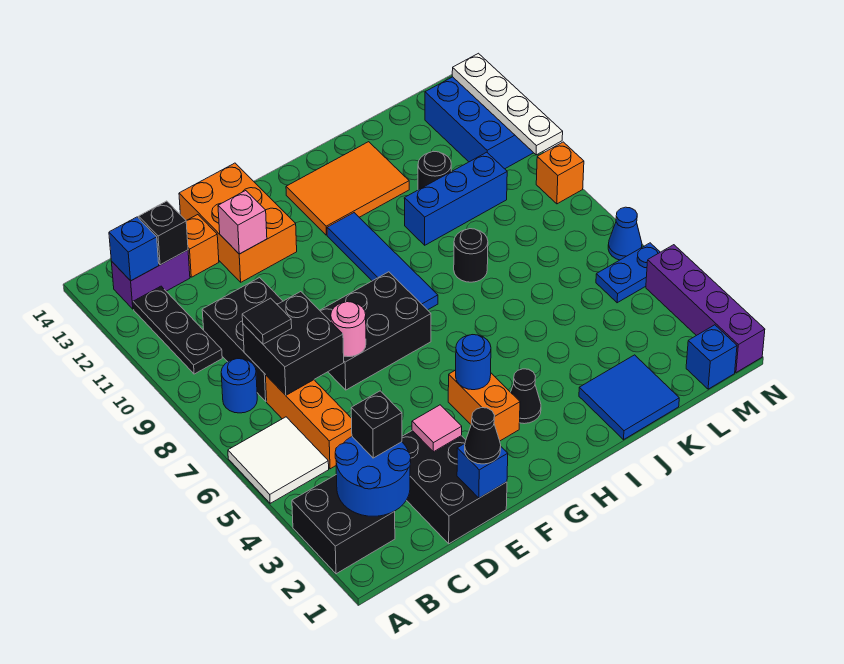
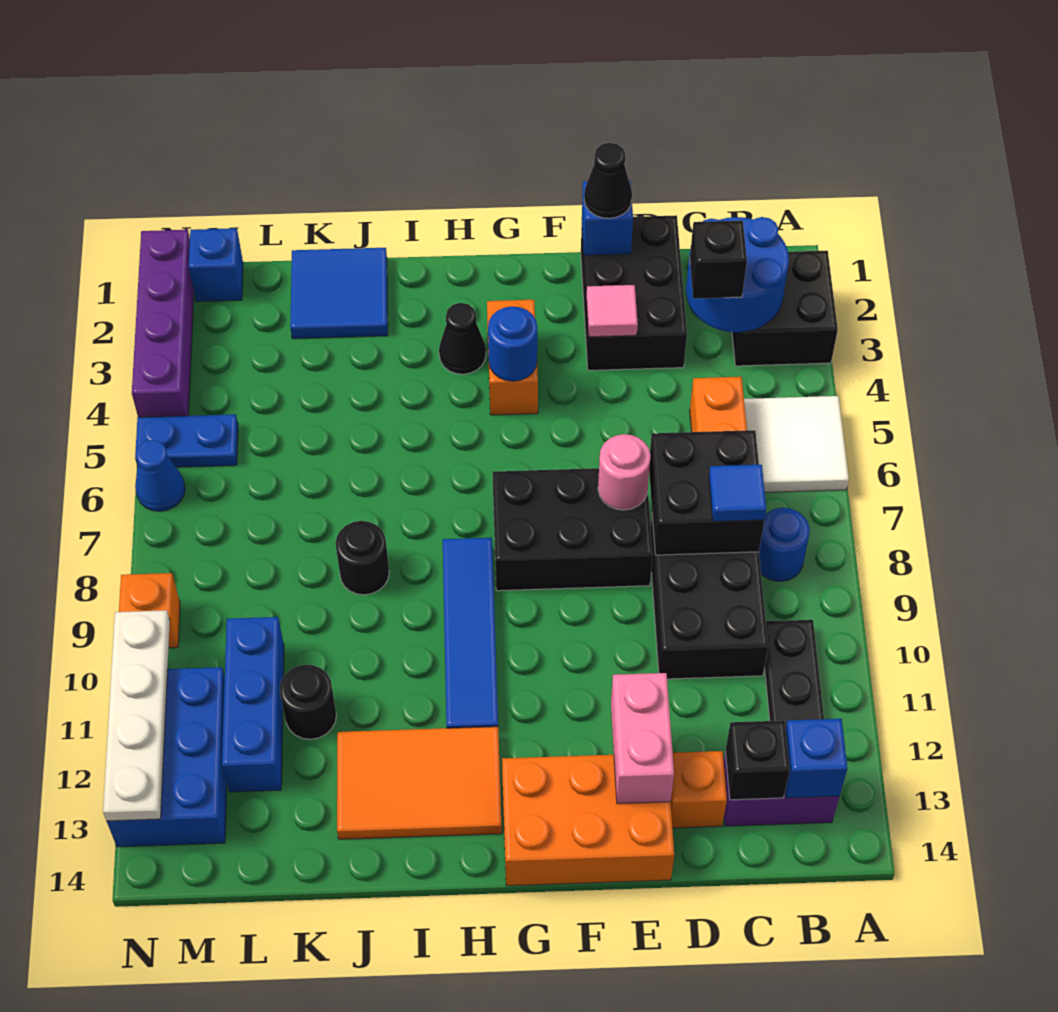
black tile C8 level 3 -> blue tile C8 level 3
orange brick E12:F14 level 1 -> orange brick E13:G14 level 1
pink brick E12 level 2 -> pink brick E12:E13 level 2
blue brick J10:L10 level 1 -> blue brick L10:L12 level 1

